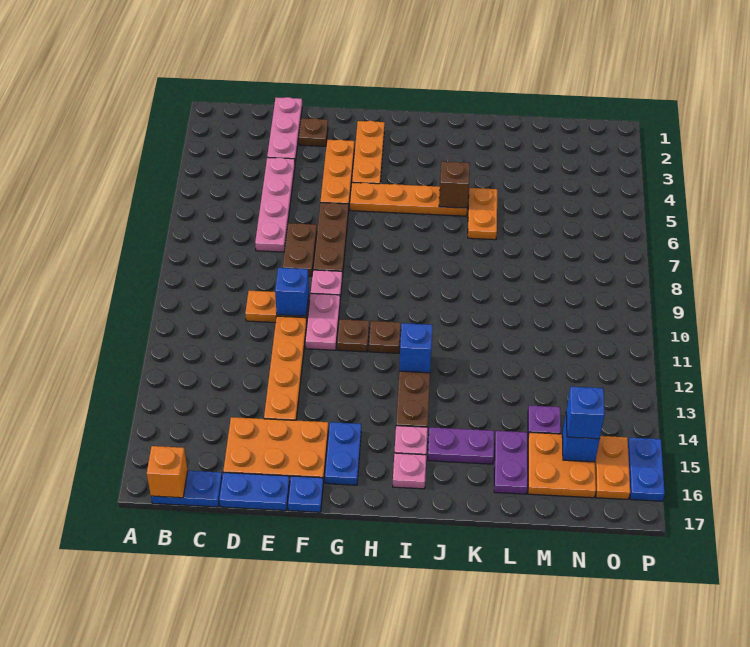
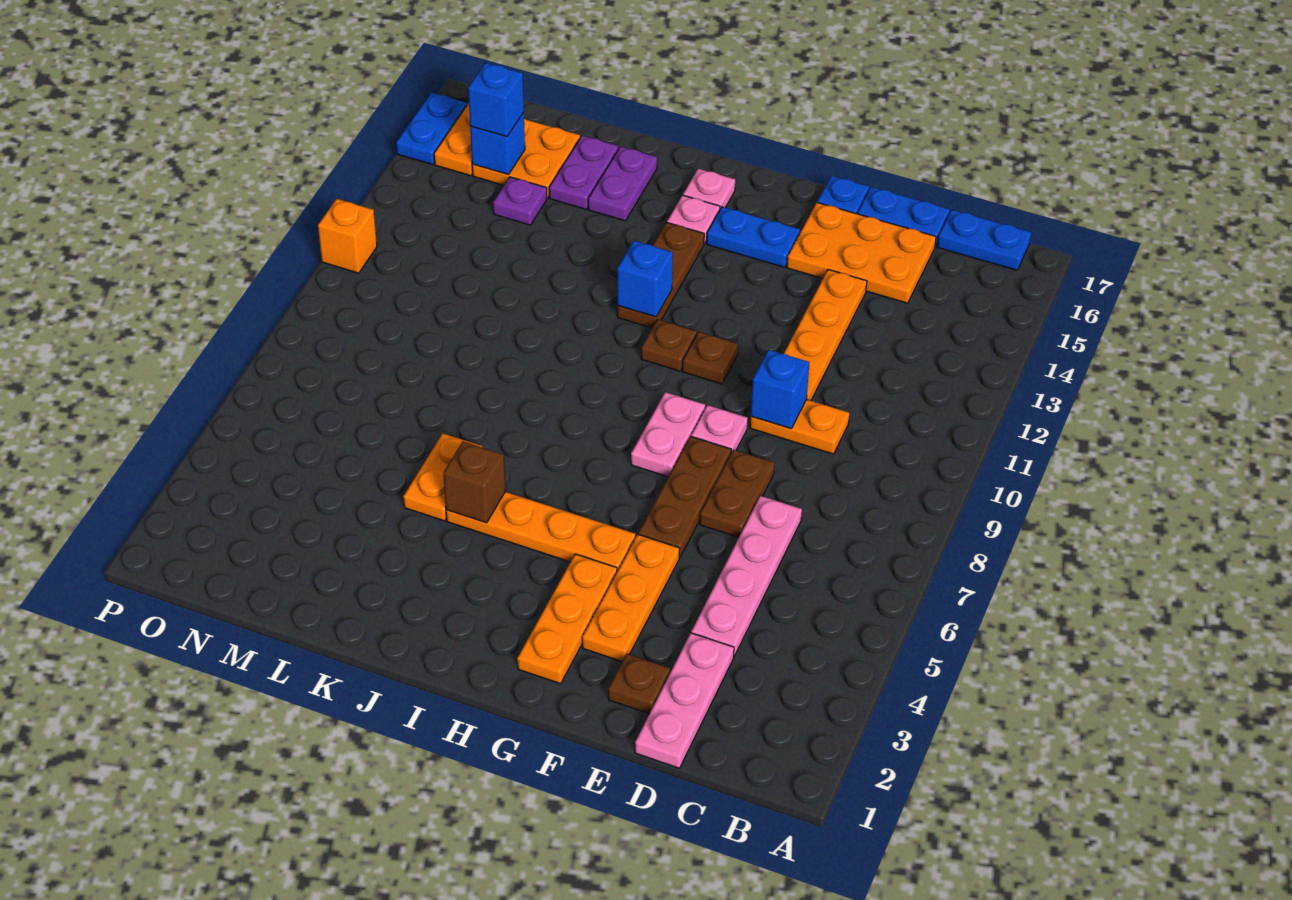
orange brick B17 level 2 -> orange brick P11 level 1
pink plate F10:F11 level 1 -> pink plate G8:G9 level 1
blue plate G15:G16 level 1 -> blue plate G15:H15 level 1
purple plate J15:K15 level 1 -> purple plate K15:K16 level 1

